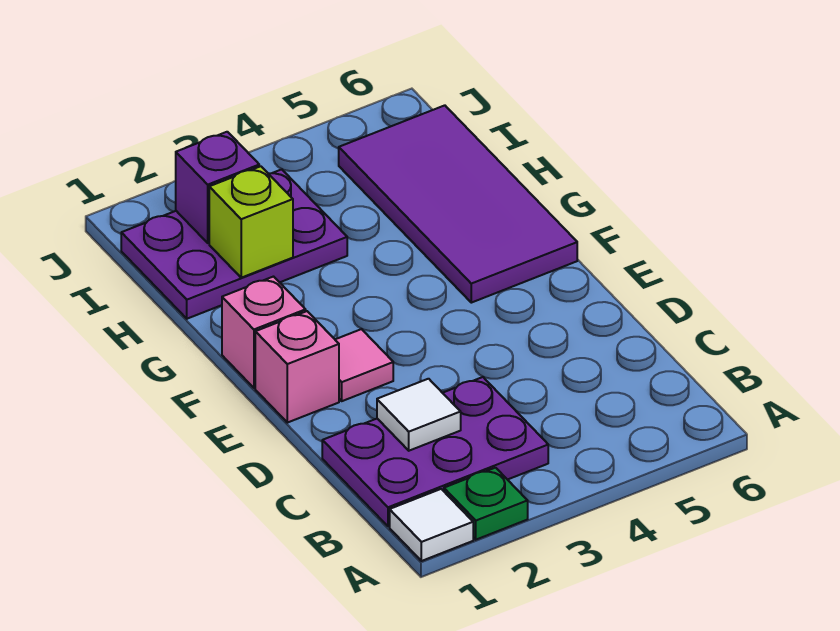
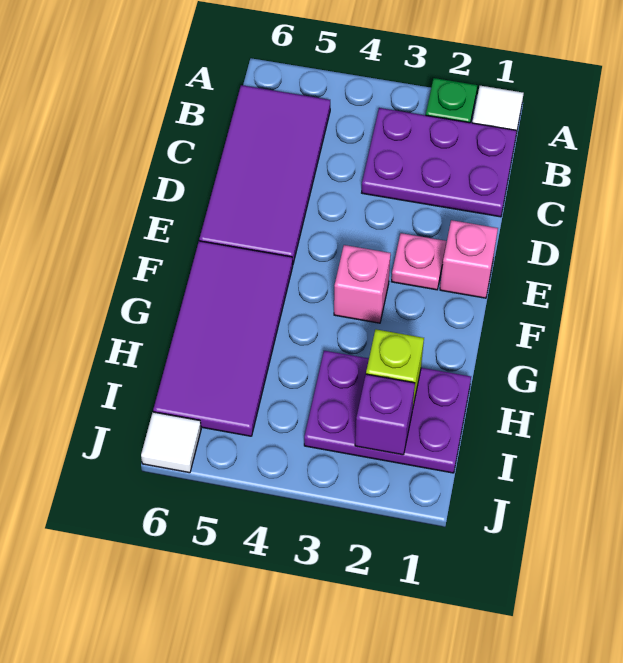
none -> purple tile B5:E6 level 1
white tile C2 level 2 -> white tile J6 level 1
pink tile E2 level 1 -> pink plate E2 level 1
pink brick F1 level 1 -> pink brick F3 level 1

